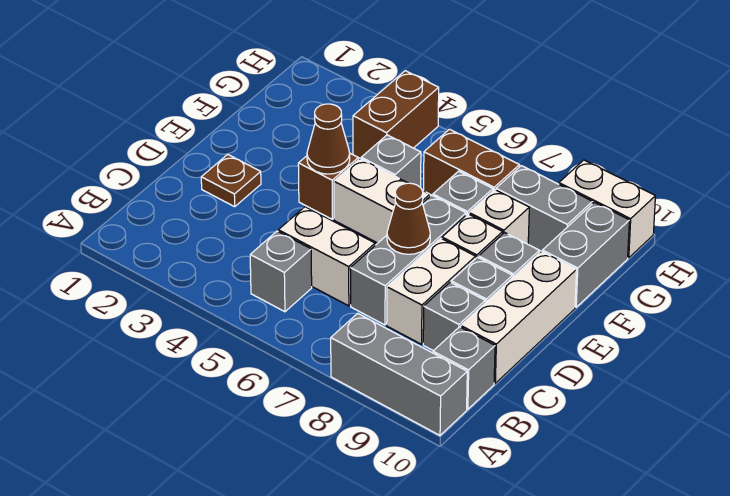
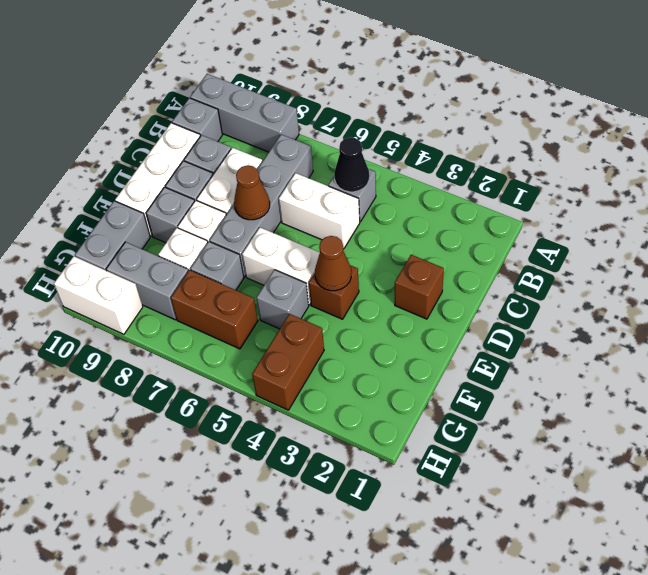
none -> black cone B5 level 2
grey brick C7:E7 level 1 -> grey brick B7:E7 level 1
brown plate D2 level 1 -> brown brick D2 level 1

